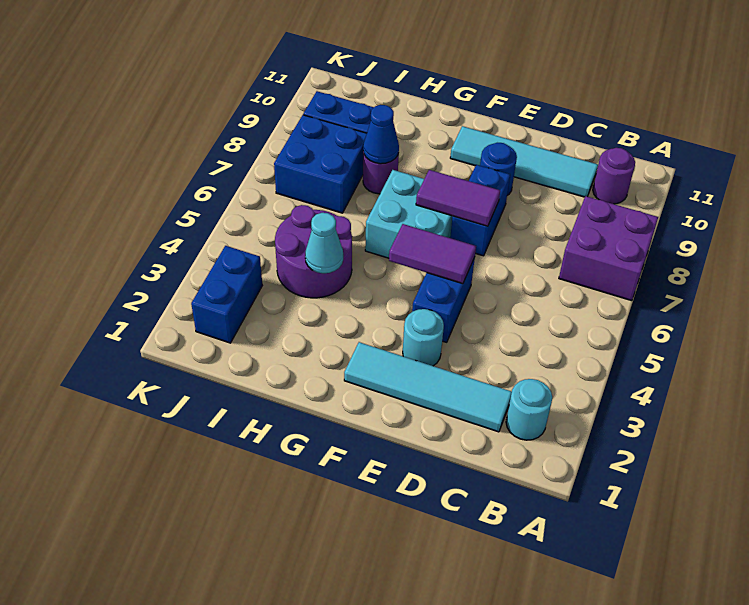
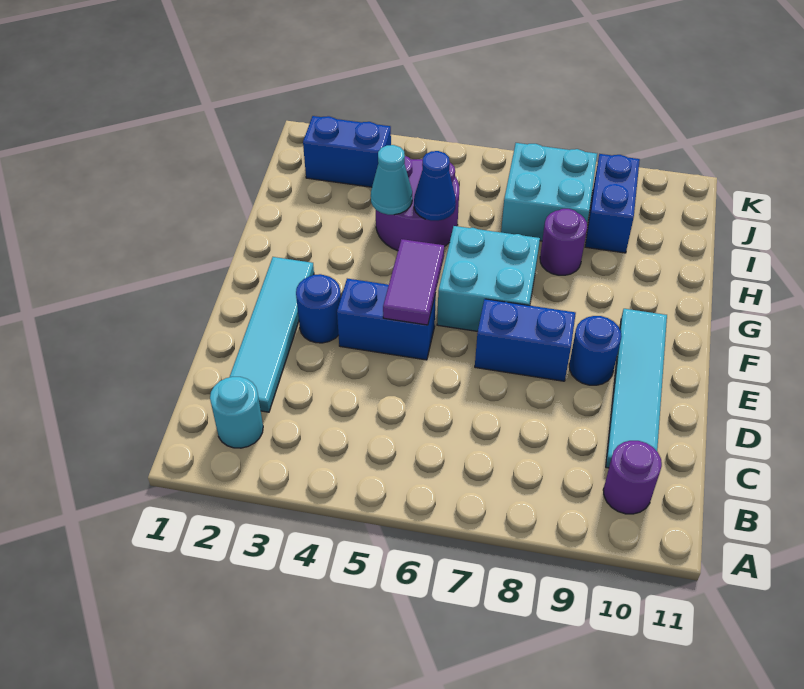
purple brick A7:B8 level 1 -> none
cyan round brick E3 level 1 -> blue round brick E3 level 1
purple tile E7:F7 level 2 -> none
blue cone H8 level 2 -> blue cone H5 level 2
blue brick I7:J8 level 1 -> cyan brick I7:J8 level 1

